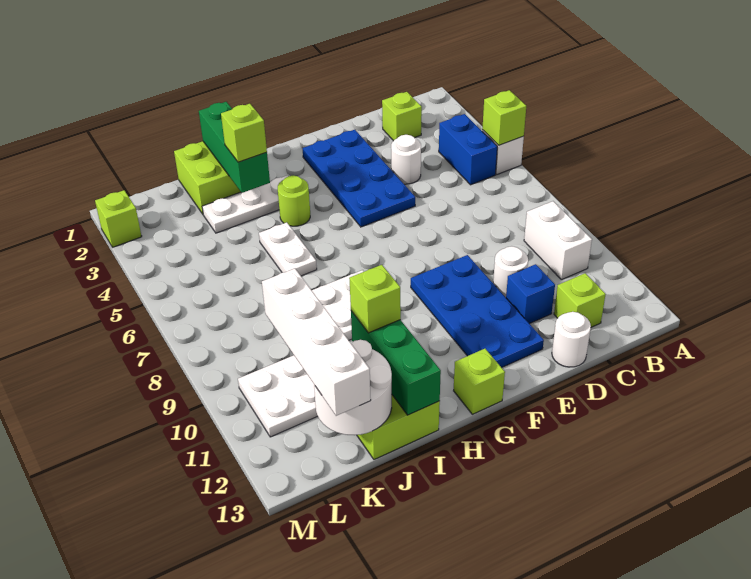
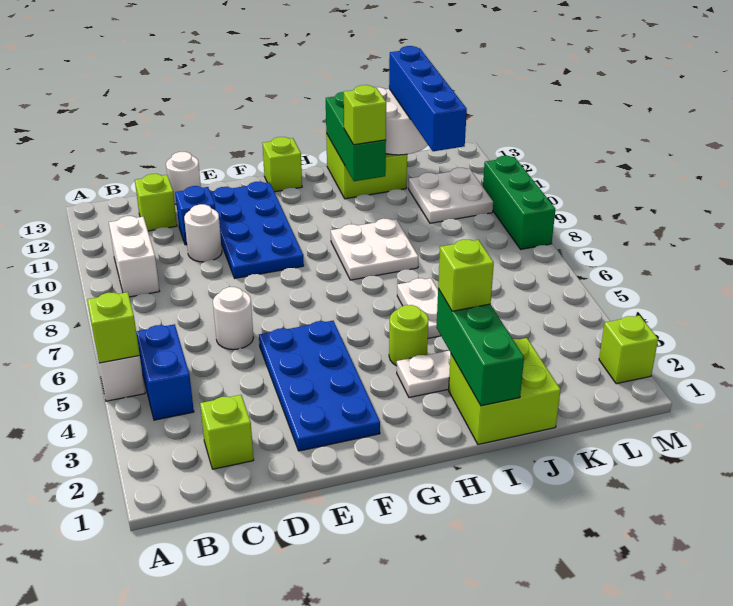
white round brick D4 level 1 -> white round brick D6 level 1
white brick K10:K13 level 3 -> blue brick K10:K13 level 3
none -> green brick M8:M10 level 1

